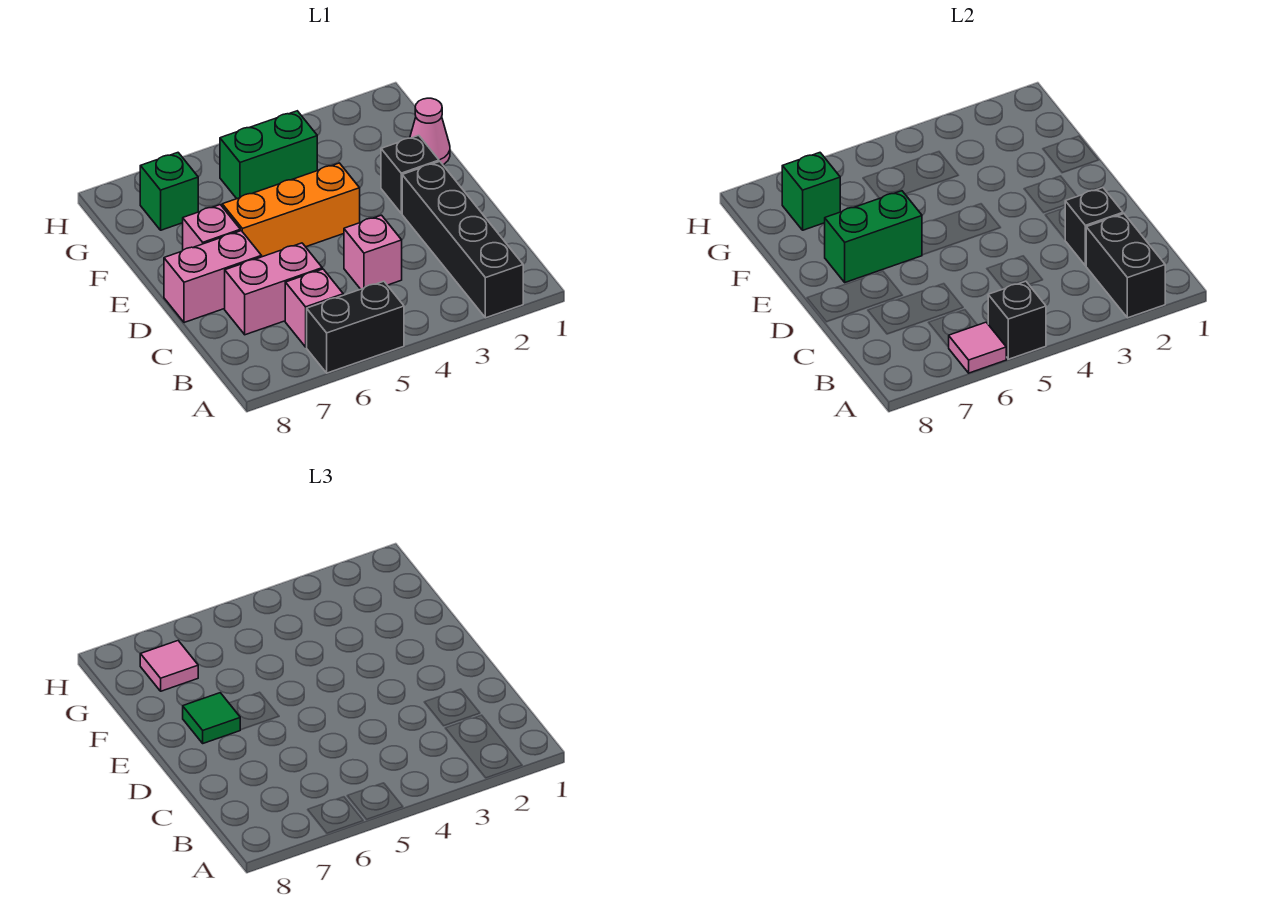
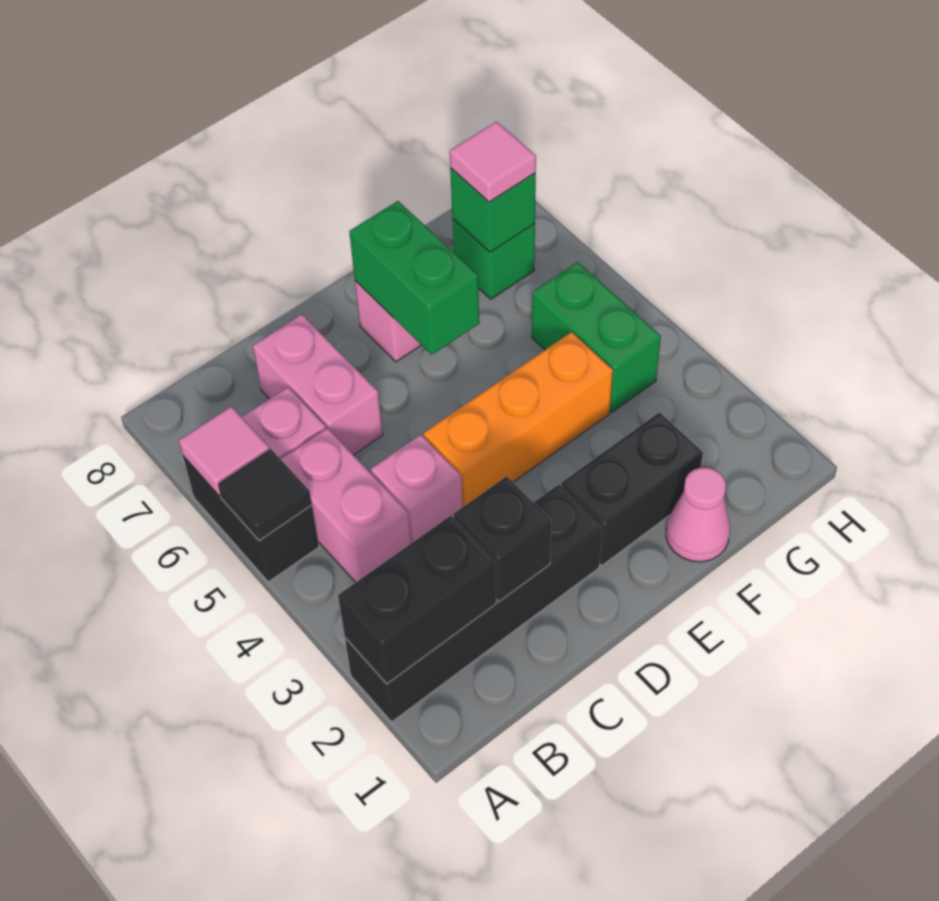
black brick A5 level 2 -> black tile A5 level 2
pink brick D7:D8 level 1 -> pink brick B4:B5 level 1
black brick E2 level 1 -> black brick E2:F2 level 1
orange brick E4:E6 level 1 -> orange brick D4:F4 level 1
green tile E7 level 3 -> none

